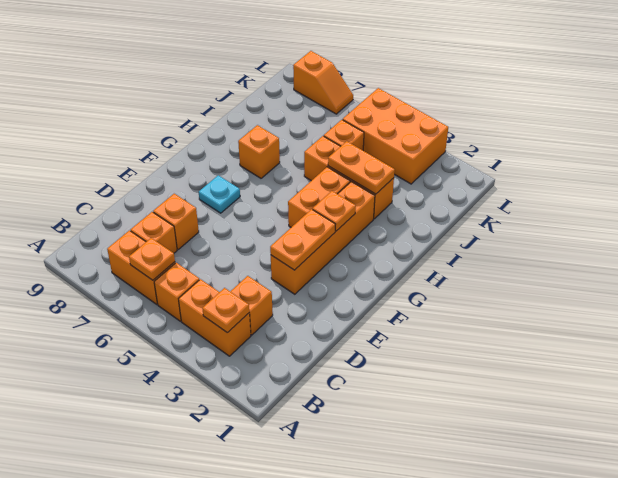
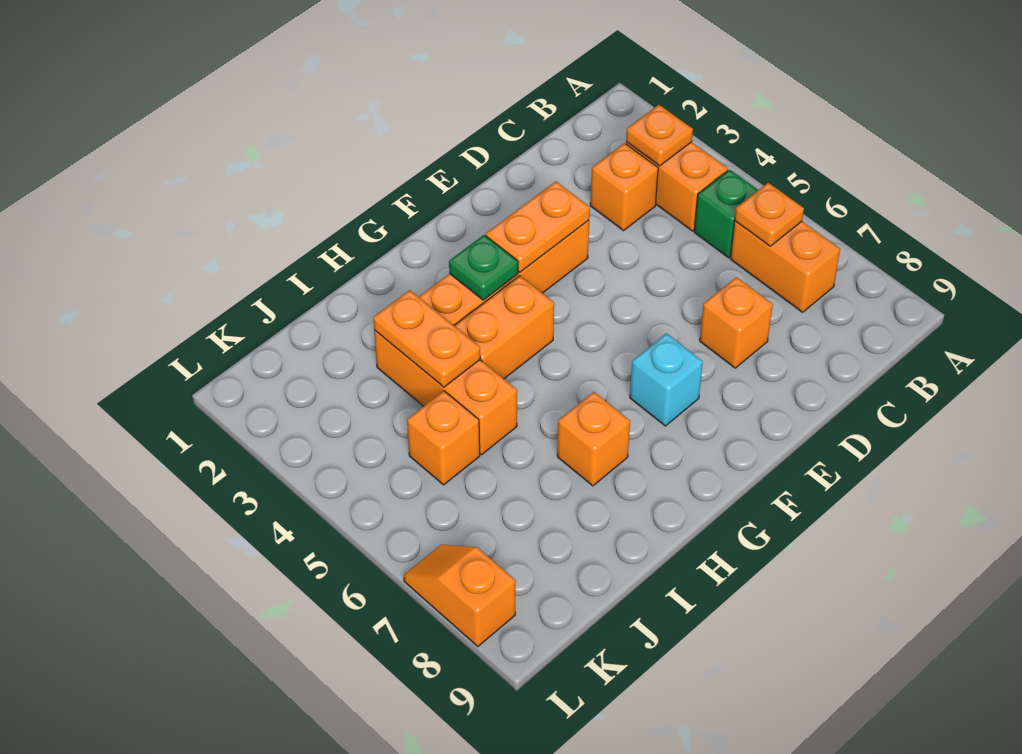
orange brick B5 level 1 -> green brick B5 level 1
orange brick C7 level 1 -> none
cyan plate F7 level 1 -> cyan brick F7 level 1
orange plate G3 level 2 -> green plate G3 level 2
orange brick K3:L5 level 1 -> none

